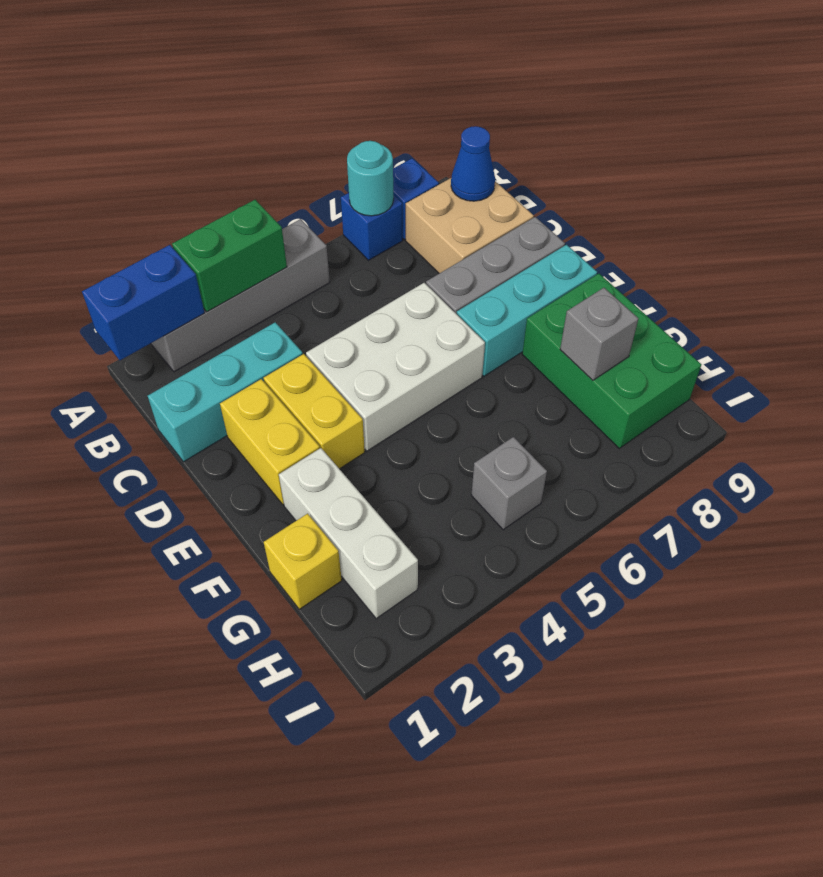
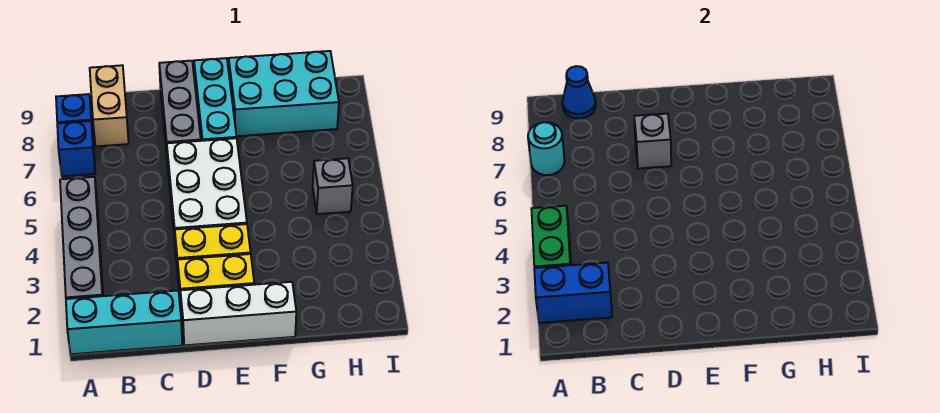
blue brick A1:A2 level 2 -> blue brick A2:B2 level 2
tan brick B8:C9 level 1 -> tan brick B8:B9 level 1
cyan brick C1:C3 level 1 -> cyan brick A1:C1 level 1
white brick F2:H2 level 1 -> white brick D1:F1 level 1
green brick F8:H9 level 1 -> cyan brick F8:H9 level 1
yellow brick G1 level 1 -> none
grey brick G8 level 2 -> grey brick D7 level 2

